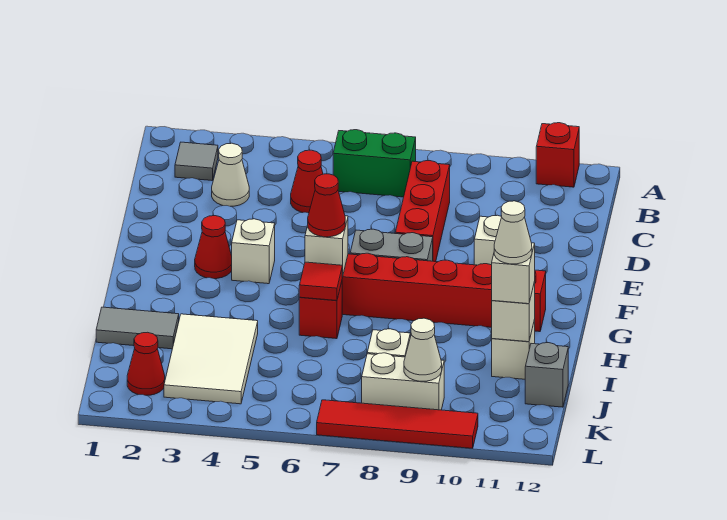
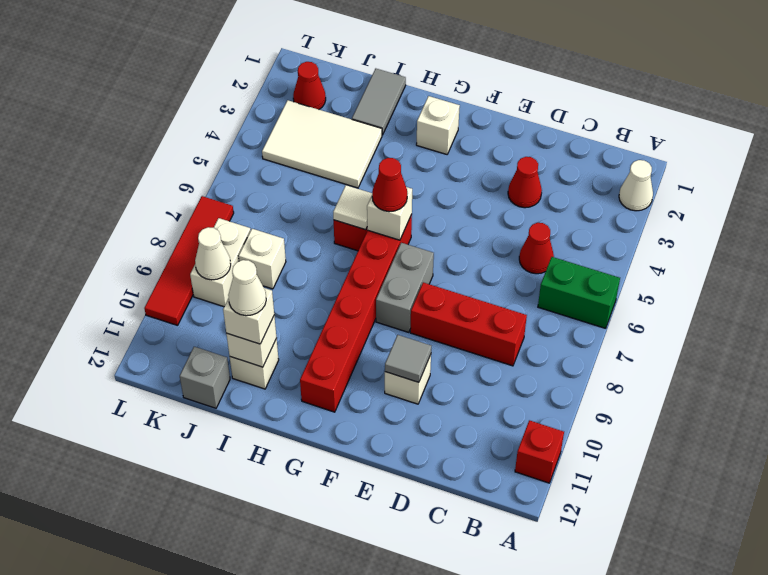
grey tile B2 level 1 -> grey tile E10 level 2
green brick B6:B7 level 1 -> green brick A6:B6 level 1
white cone C3 level 1 -> white cone A2 level 1
red cone F3 level 1 -> red cone D3 level 1
white brick F4 level 1 -> white brick G2 level 1
red tile H6 level 2 -> white tile H6 level 2

